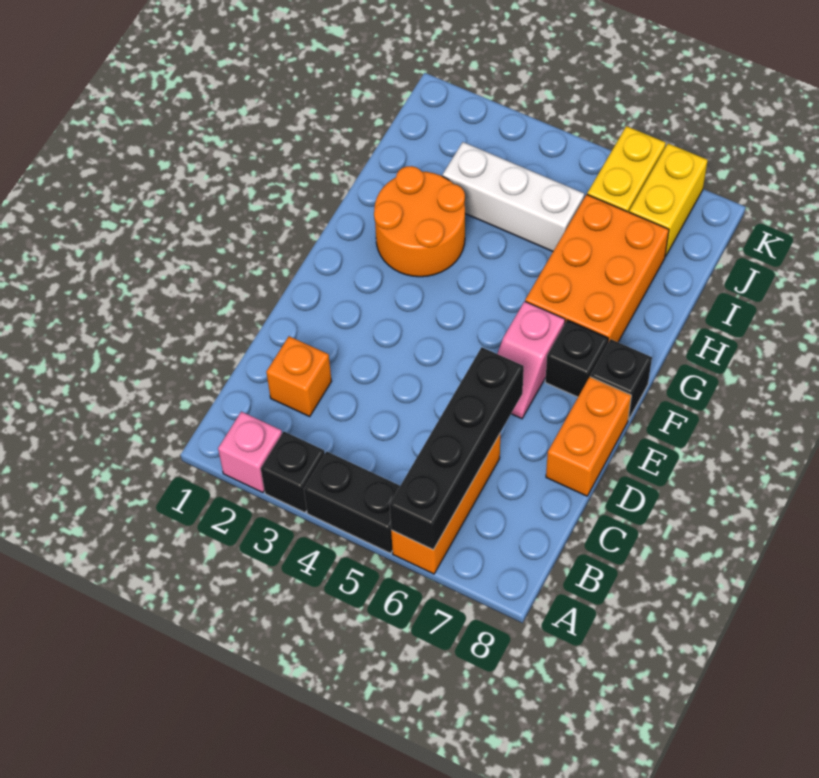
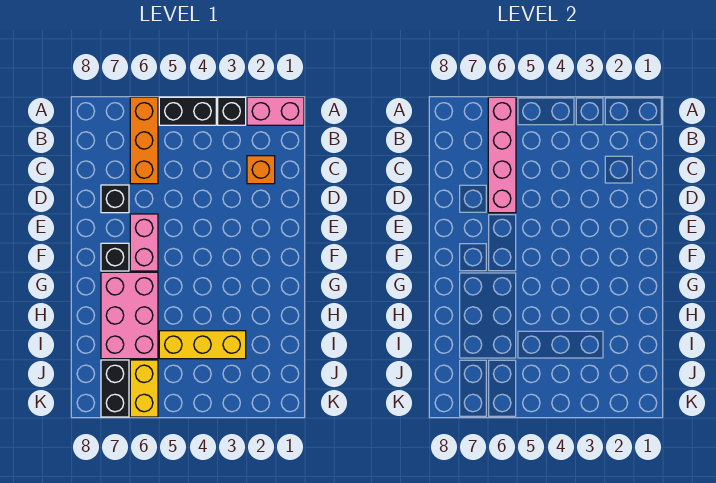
pink brick A2 level 1 -> pink brick A1:A2 level 1
black brick A6:D6 level 2 -> pink brick A6:D6 level 2
orange brick D8:E8 level 1 -> none
pink slope E6:F6 level 1 top F -> pink brick E6:F6 level 1
black brick F8 level 1 -> black brick D7 level 1
orange round brick G2:H3 level 1 -> none
orange brick G6:I7 level 1 -> pink brick G6:I7 level 1
white brick I3:I5 level 1 -> yellow brick I3:I5 level 1
yellow brick J7:K7 level 1 -> black brick J7:K7 level 1

